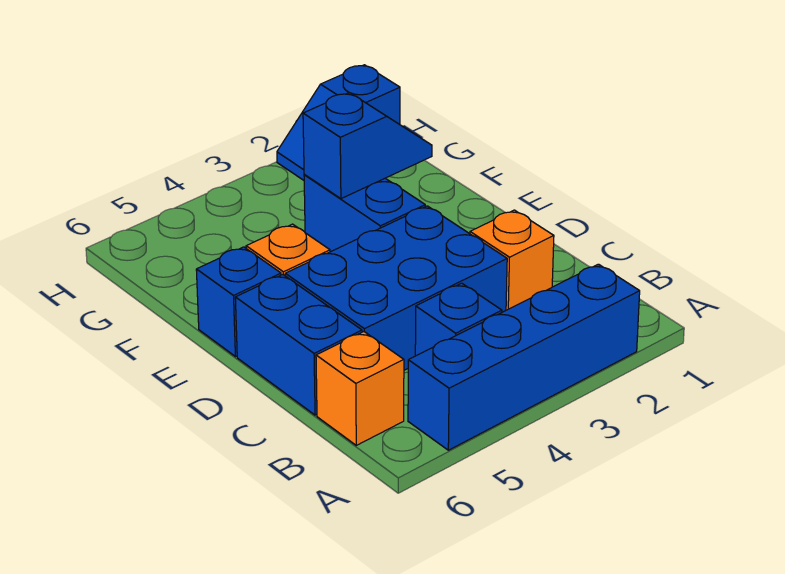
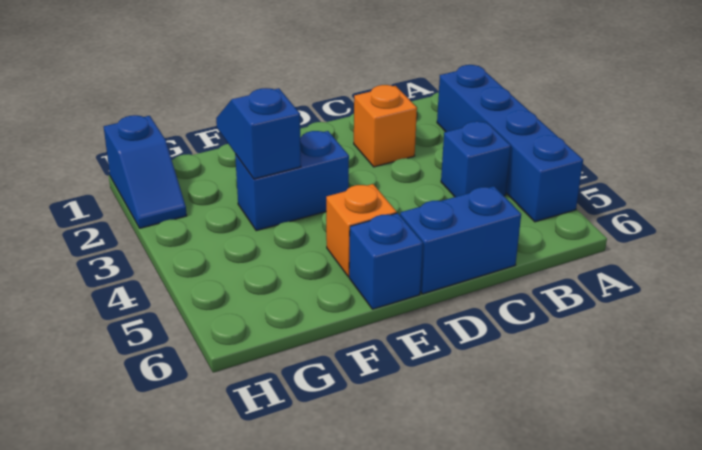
orange brick B6 level 1 -> none
blue brick C3:D5 level 1 -> none

